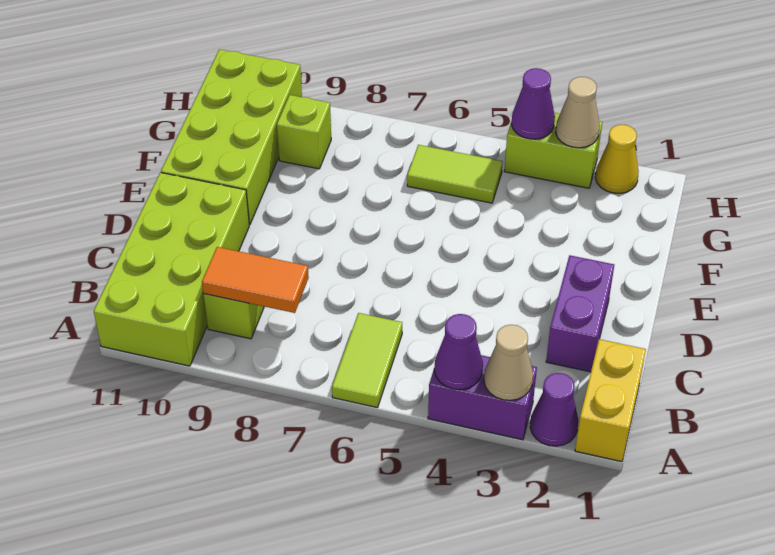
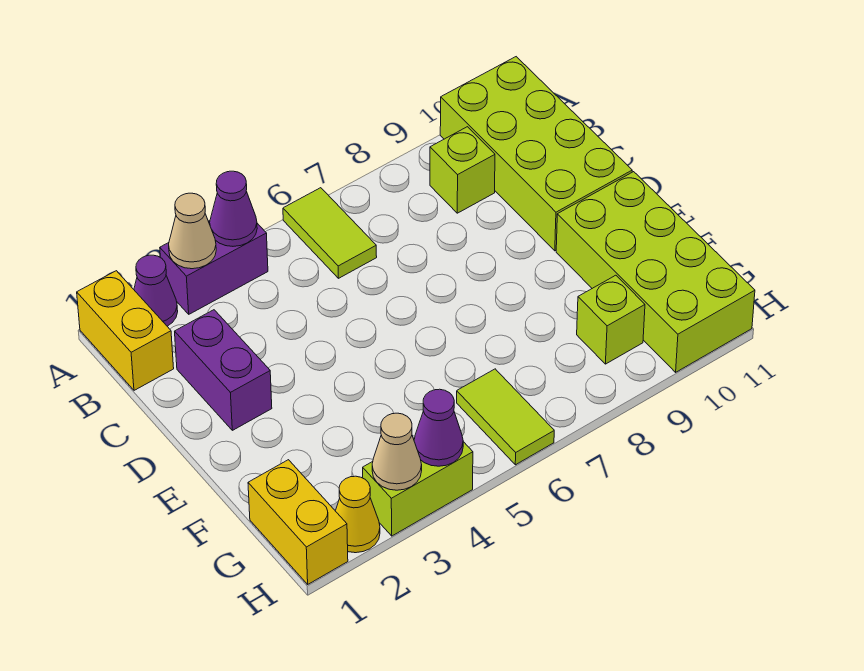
orange tile B8:B9 level 2 -> none
none -> yellow brick G1:H1 level 1
lime tile G5:G6 level 1 -> lime tile G6:H6 level 1

